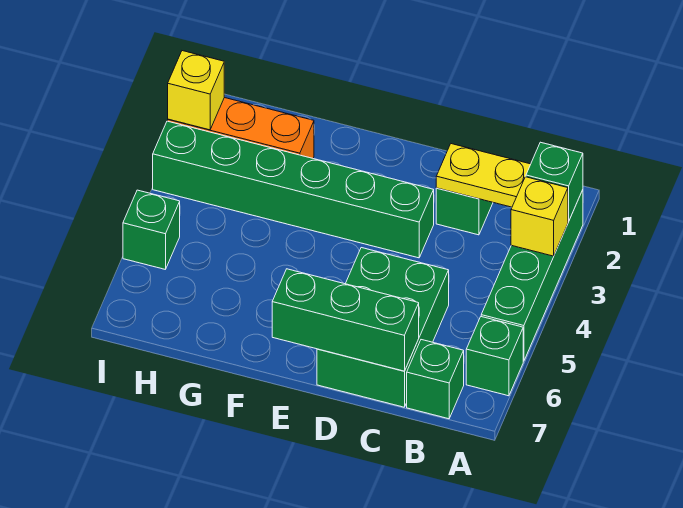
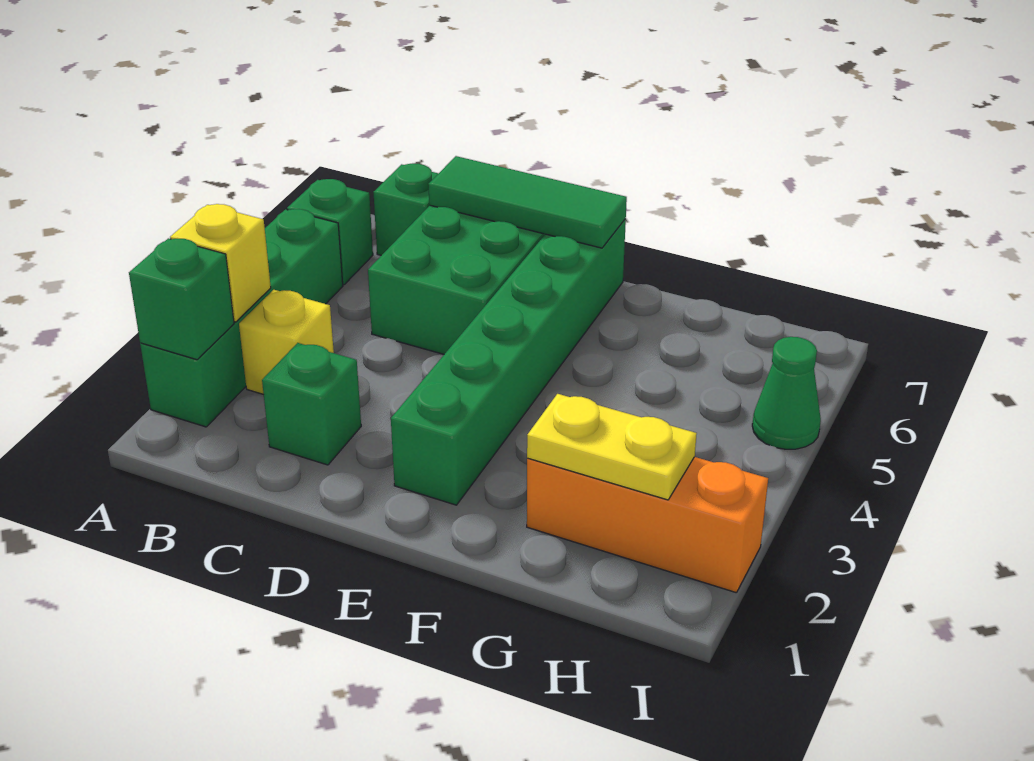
yellow plate B2:C2 level 2 -> yellow plate G2:H2 level 2
green brick C7:E7 level 2 -> green tile C7:E7 level 2
green brick D3:I3 level 1 -> green brick E2:E7 level 1
yellow brick I2 level 2 -> yellow brick B3 level 1
green brick I5 level 1 -> green cone I5 level 1

